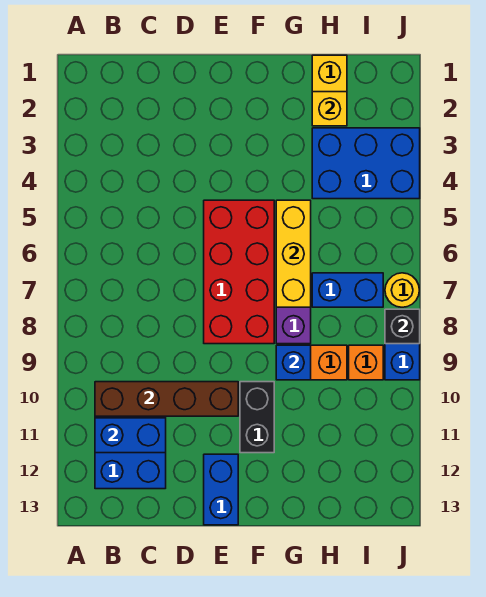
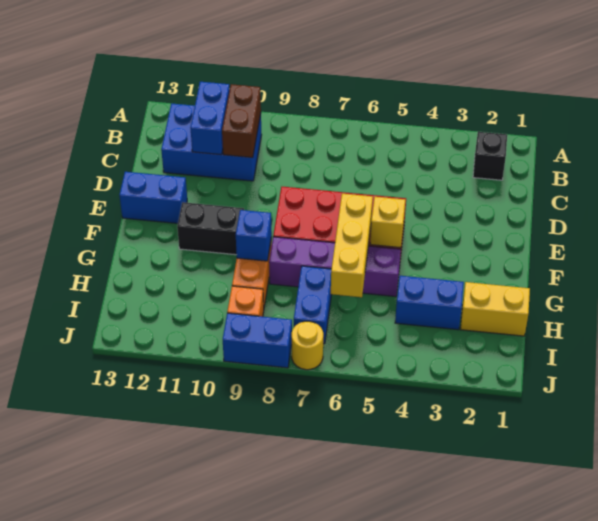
brown brick B10:E10 level 2 -> brown brick B10:C10 level 2
yellow brick G5:G7 level 2 -> yellow brick F6:H6 level 2
yellow brick H2 level 2 -> yellow brick F5 level 2
blue brick H3:J4 level 1 -> blue brick H3:H4 level 1
black brick J8 level 2 -> black brick B2 level 1

